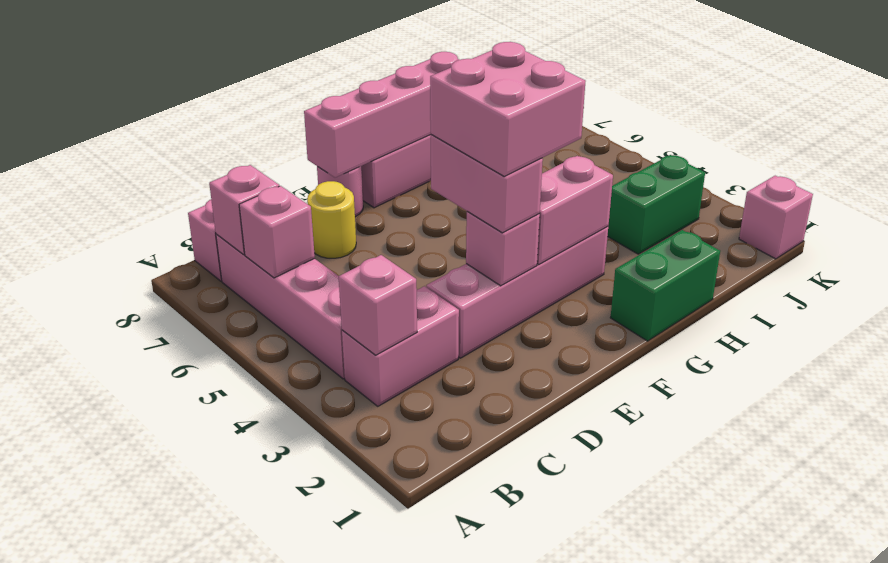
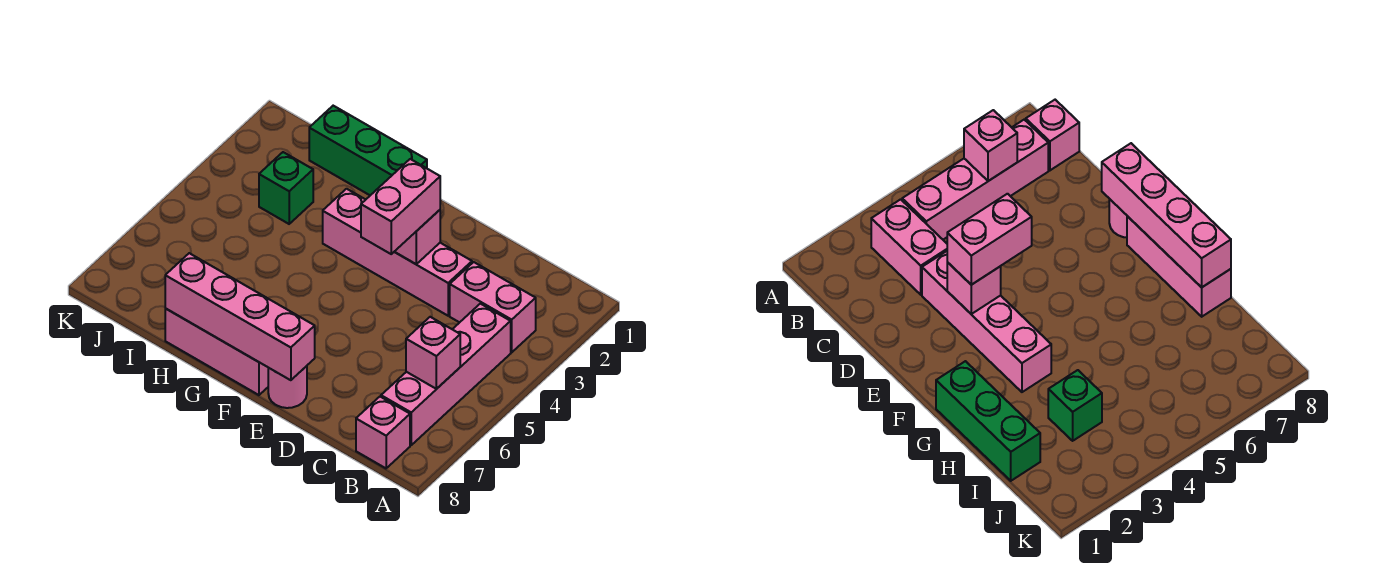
pink brick B3 level 2 -> none
pink brick B7 level 2 -> none
yellow round brick D7 level 1 -> none
pink brick E3:F4 level 4 -> none
pink brick F3:G3 level 2 -> none
green brick G1:H1 level 1 -> green brick G1:I1 level 1
green brick I3:J3 level 1 -> green brick I3 level 1
pink brick K1 level 1 -> none

